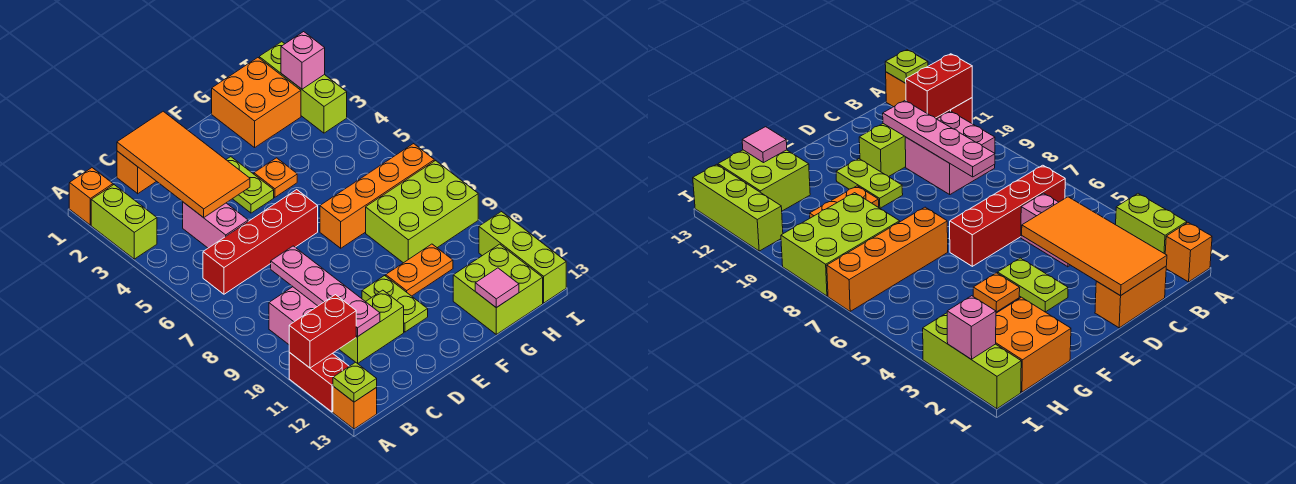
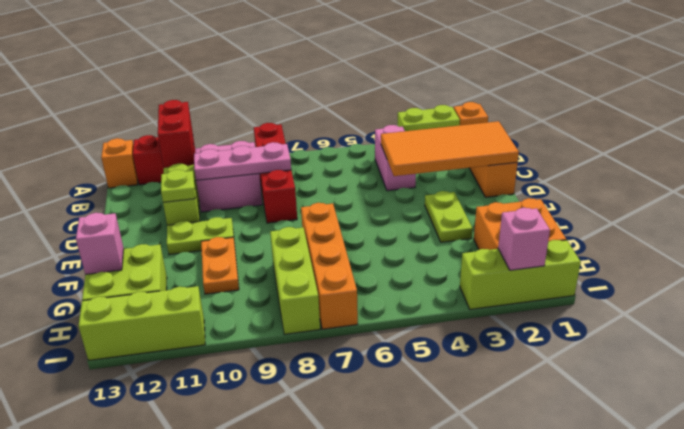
lime plate A13 level 2 -> lime plate D11 level 2
red brick B6:E6 level 1 -> red brick A8:D8 level 1
pink brick C4:C5 level 1 -> pink brick B4:C4 level 1
pink plate C8:C11 level 2 -> pink plate C8:C10 level 2
lime plate E3:E4 level 1 -> lime plate E3:F3 level 1
orange plate F4 level 1 -> none
lime brick G8:I9 level 1 -> lime brick G8:I8 level 1
pink tile G13 level 2 -> pink brick G13 level 2

